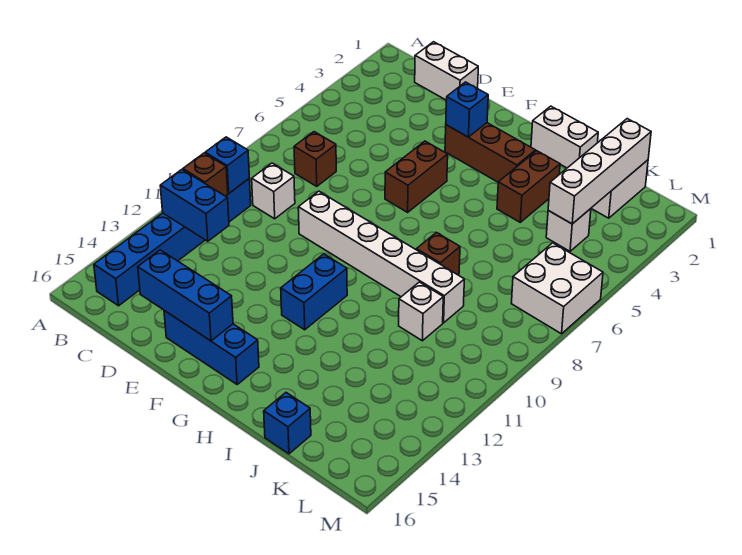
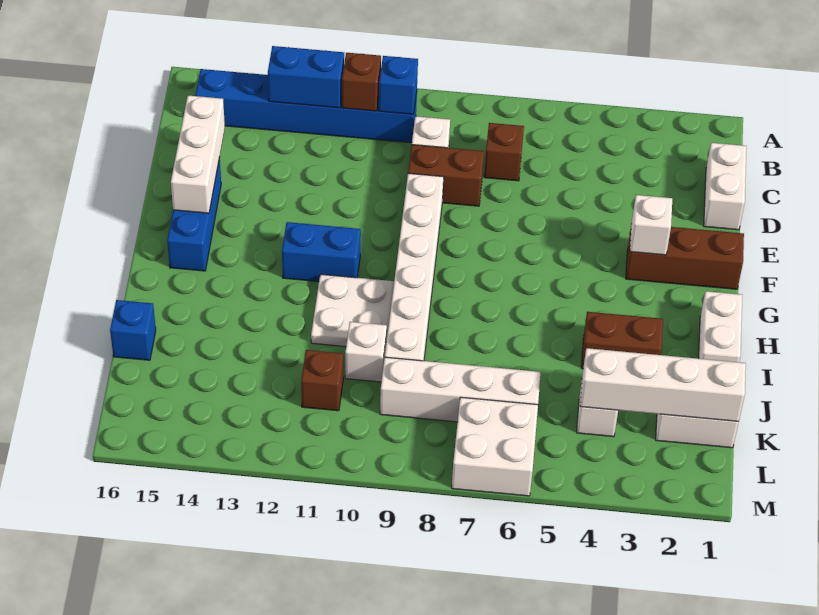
blue brick B12:C12 level 2 -> blue brick B12:B13 level 2
blue brick D15:F15 level 2 -> white brick D15:F15 level 2
brown brick F3:H3 level 1 -> brown brick F1:F3 level 1
blue brick F3 level 2 -> white brick F3 level 2
brown brick F5:F6 level 1 -> brown brick D8:D9 level 1
none -> white plate H10:I11 level 1
brown brick I8 level 1 -> brown brick K11 level 1
none -> white brick K6:K9 level 1

